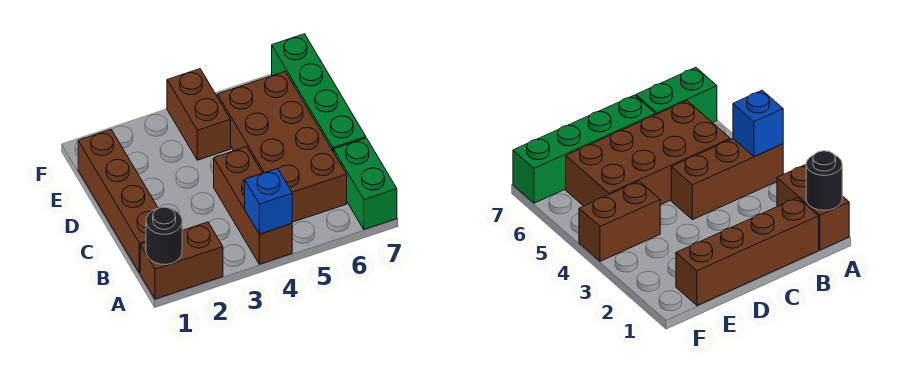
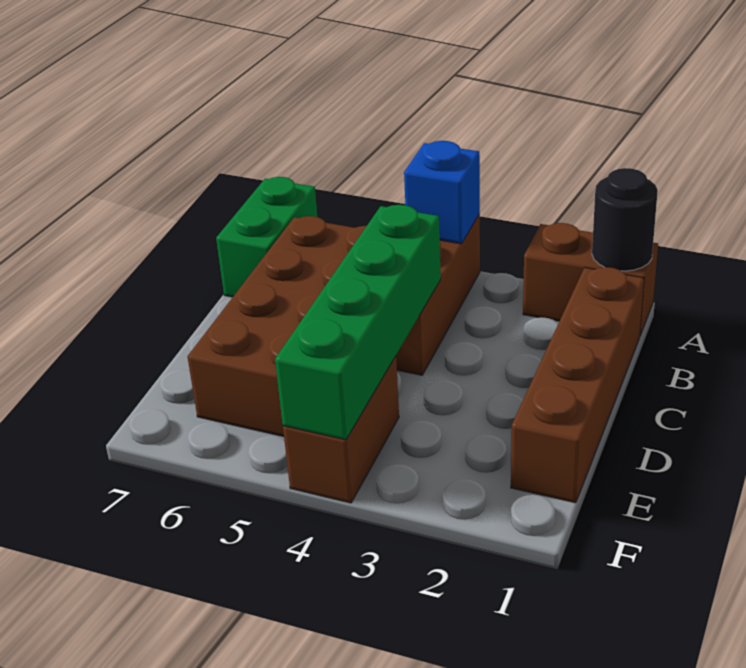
green brick C7:F7 level 1 -> green brick C4:F4 level 2

